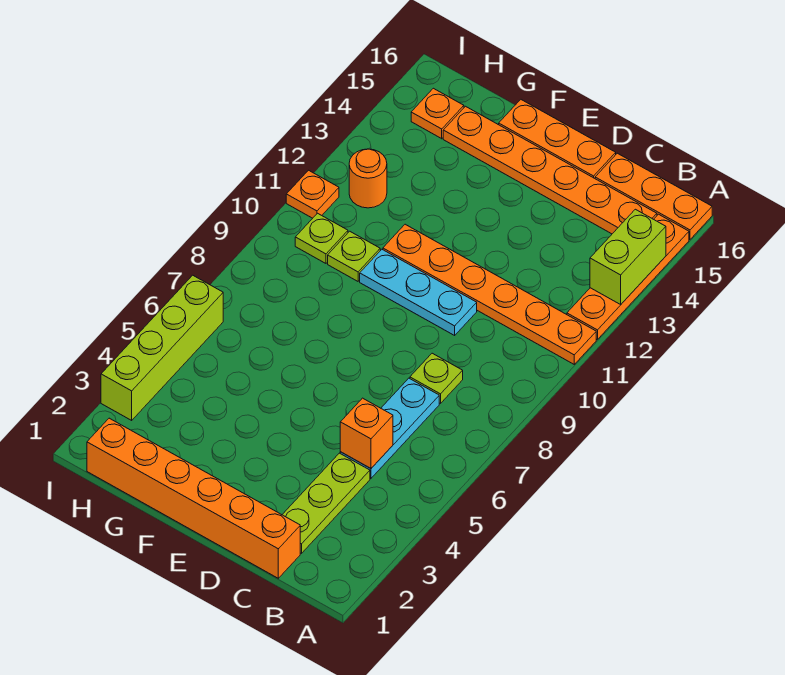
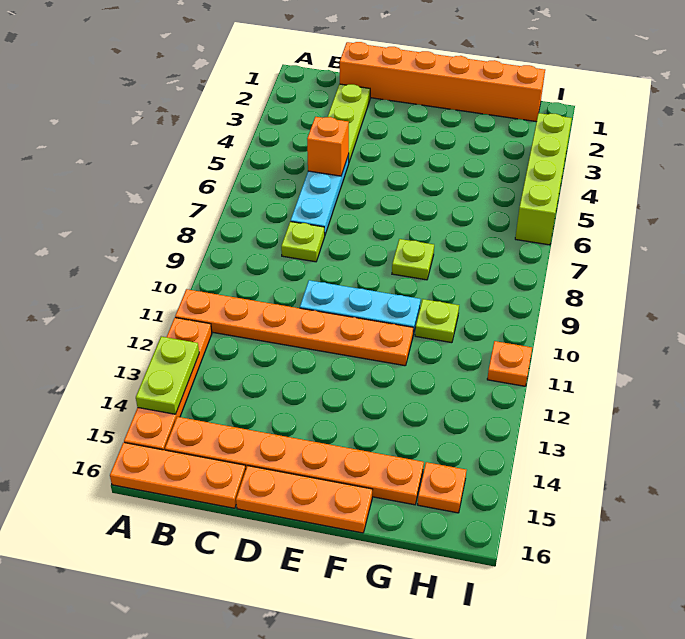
lime brick A13:A14 level 2 -> lime plate A13:A14 level 2
lime plate H10 level 1 -> lime plate F8 level 1
orange round brick H12 level 1 -> none

